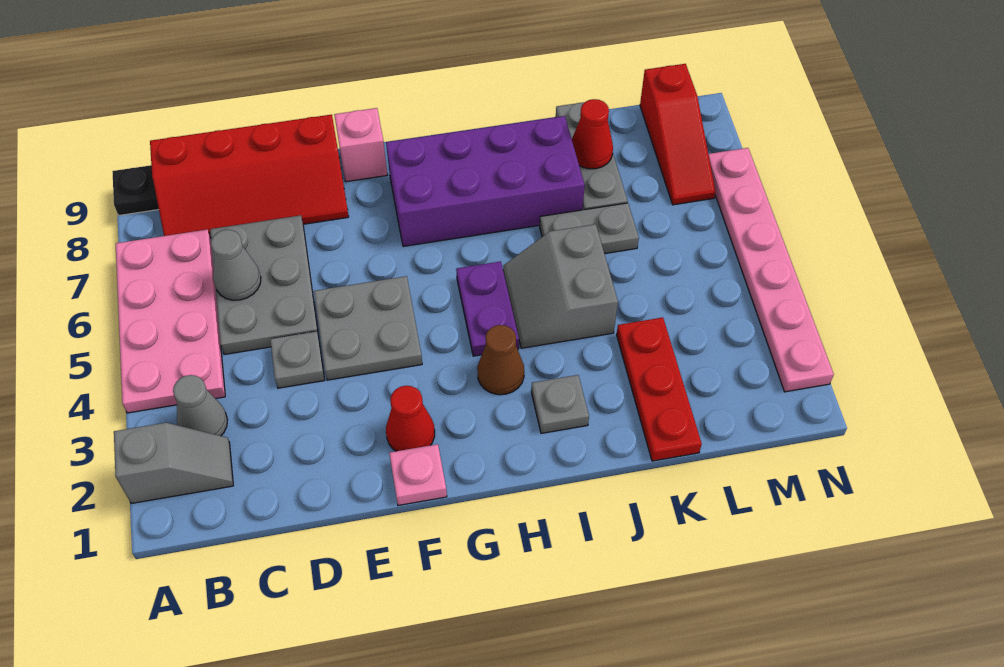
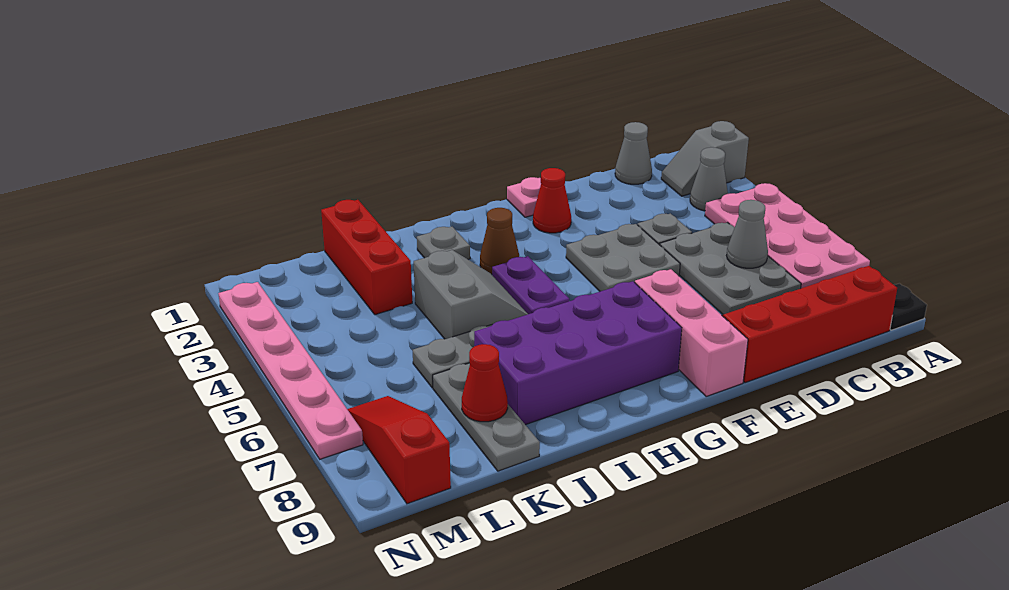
none -> grey cone C1 level 1
pink brick F9 level 1 -> pink brick F7:F9 level 1
red plate K1:K3 level 1 -> red brick K1:K3 level 1

